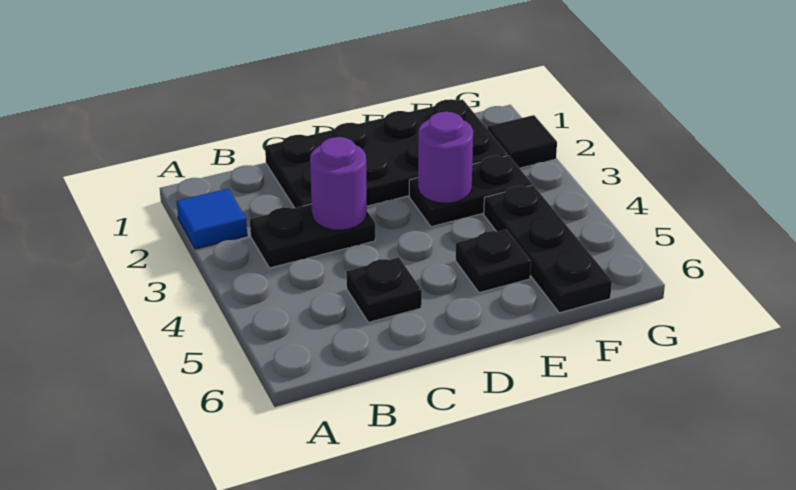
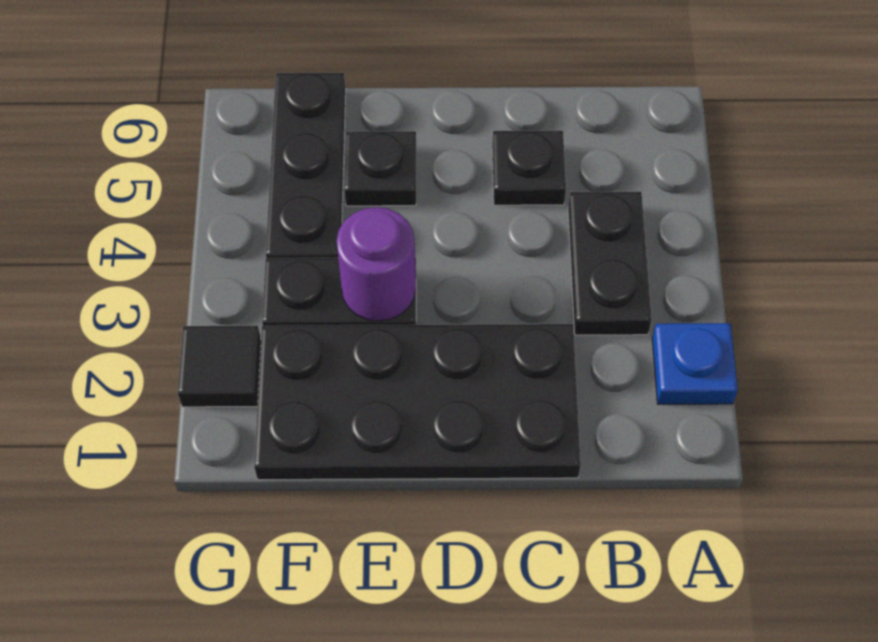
blue tile A2 level 1 -> blue plate A2 level 1
black plate B3:C3 level 1 -> black plate B3:B4 level 1
purple round brick C3 level 2 -> none

